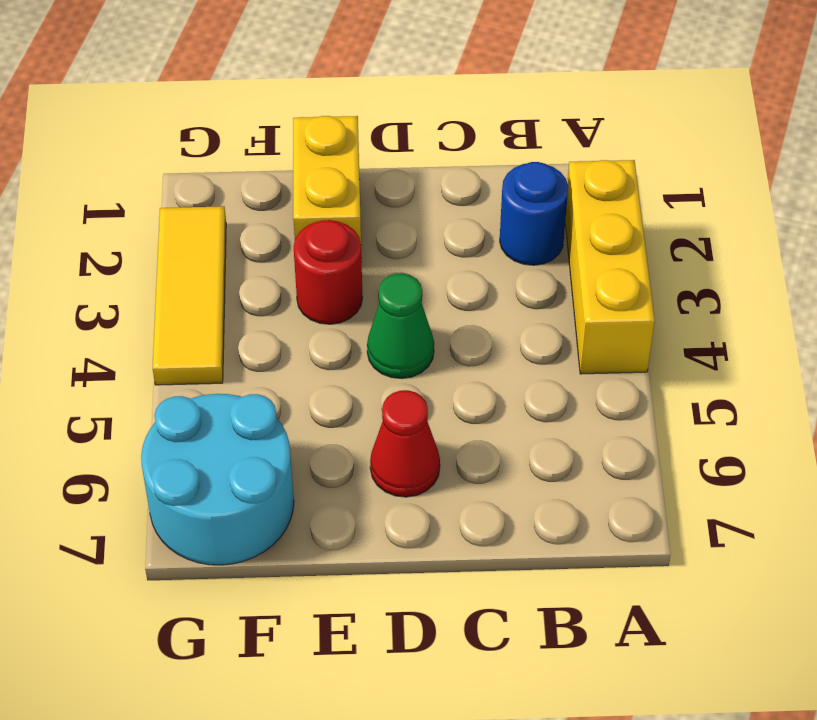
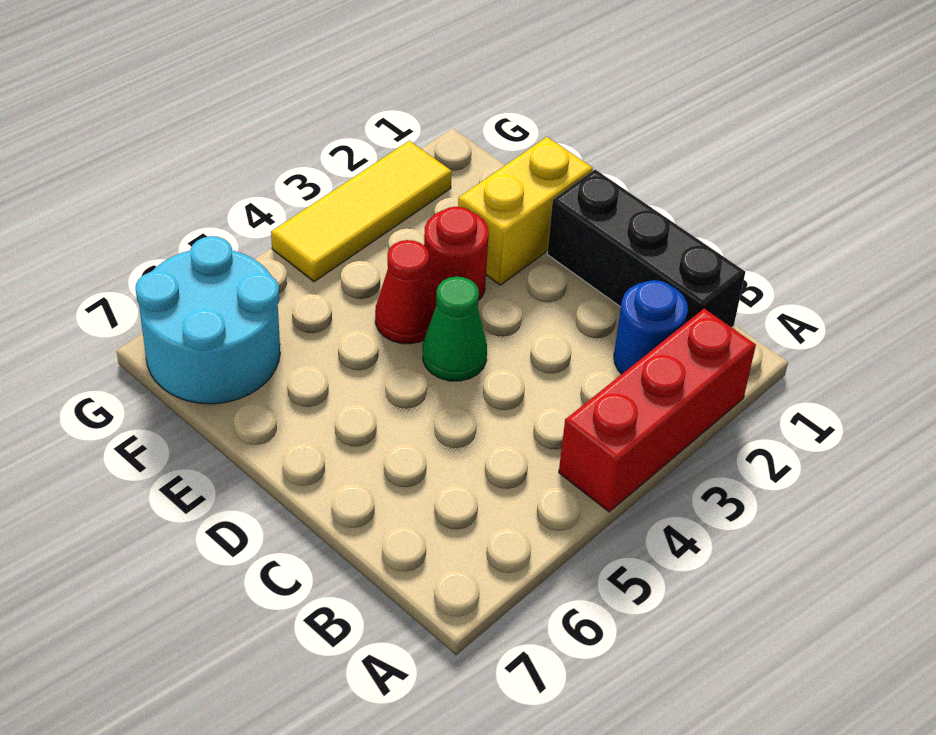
yellow brick A2:A4 level 1 -> red brick A2:A4 level 1
none -> black brick B1:D1 level 1
red cone D6 level 1 -> red cone E4 level 1

